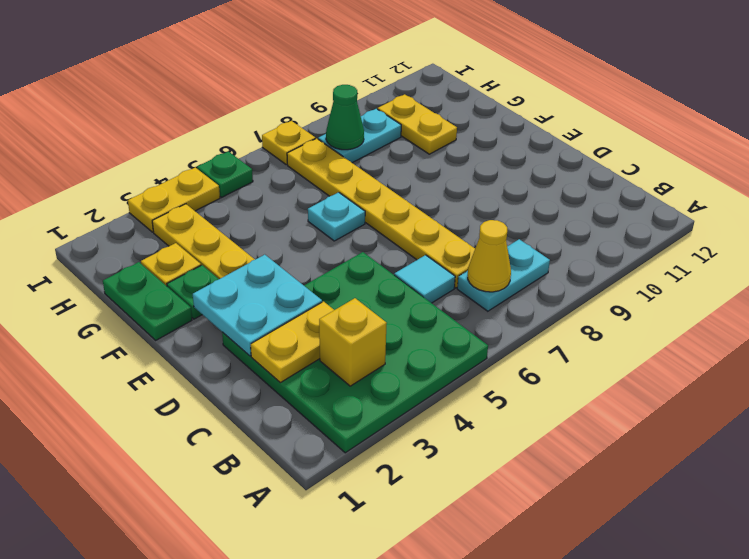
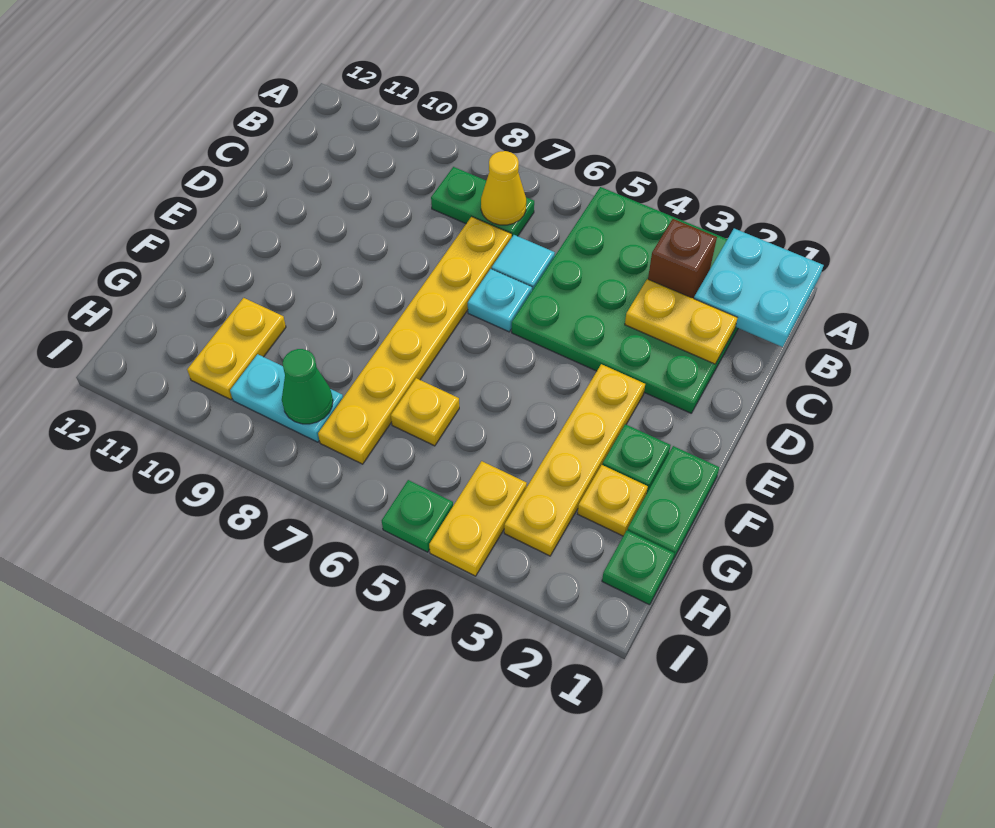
yellow brick B3 level 2 -> brown brick B3 level 2
cyan plate B7:B8 level 1 -> green plate B7:B8 level 1
cyan plate D2:E3 level 2 -> cyan plate A1:B2 level 2
cyan plate F6 level 1 -> cyan plate D6 level 1
none -> green plate H1 level 1
yellow plate I3:I4 level 1 -> yellow plate H4:I4 level 1
yellow plate I7 level 1 -> yellow plate G6 level 1

